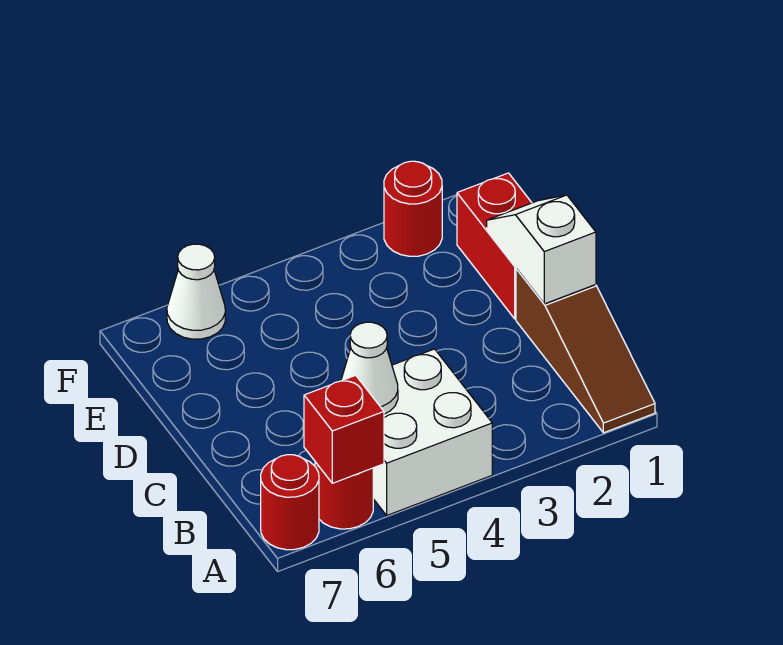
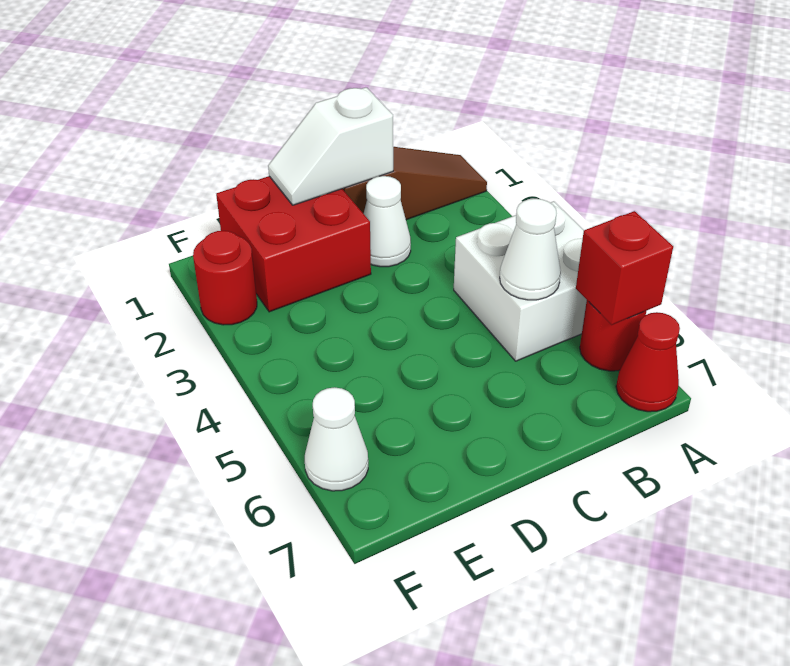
red round brick A7 level 1 -> red cone A7 level 1
none -> white cone C2 level 1
red brick D1:E1 level 1 -> red brick D1:E2 level 1

